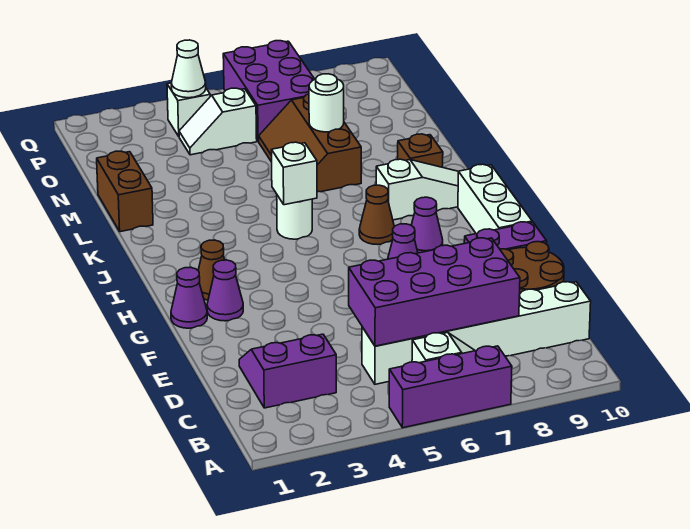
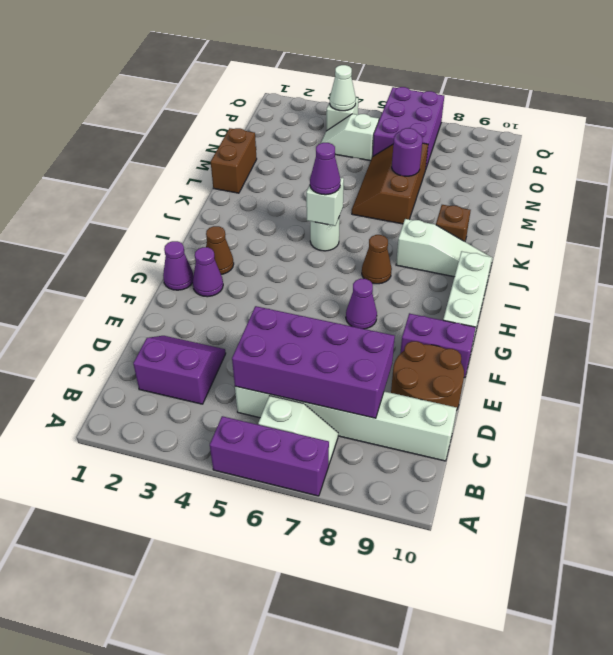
purple cone H8 level 1 -> purple cone J5 level 3
white round brick M7 level 2 -> purple round brick M7 level 2

